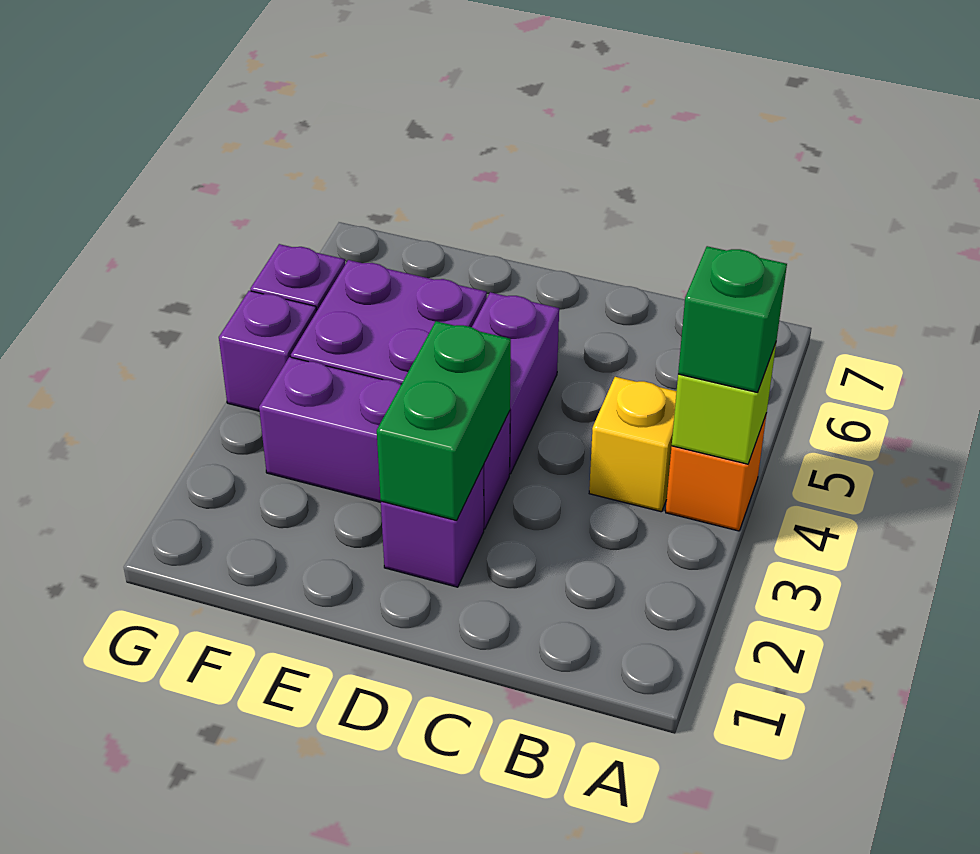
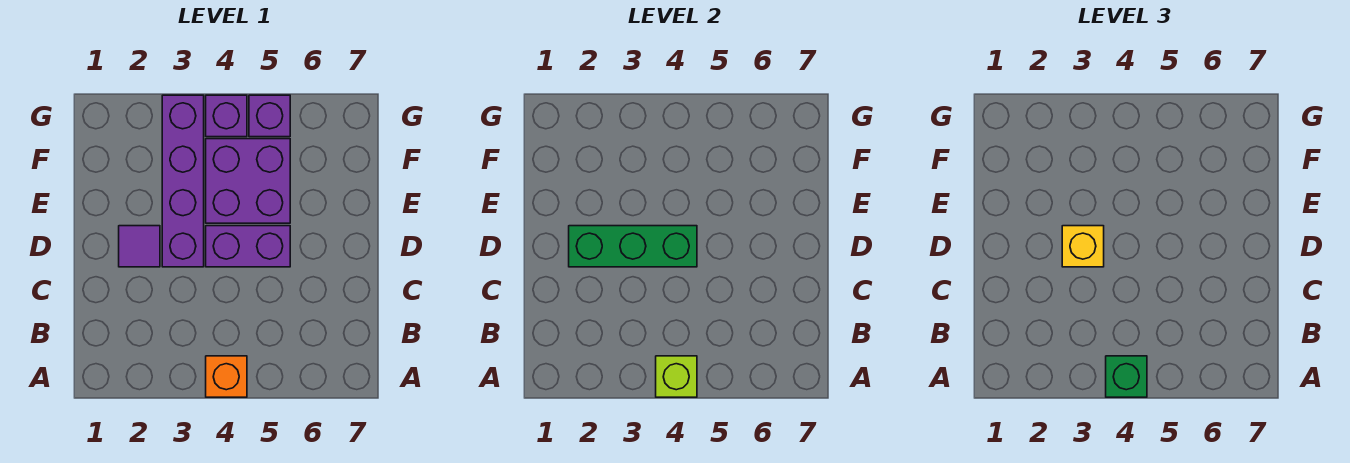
yellow brick B4 level 1 -> yellow brick D3 level 3
purple brick D2 level 1 -> purple tile D2 level 1
green brick D2:D3 level 2 -> green brick D2:D4 level 2
purple brick D3:F3 level 1 -> purple brick D3:G3 level 1

